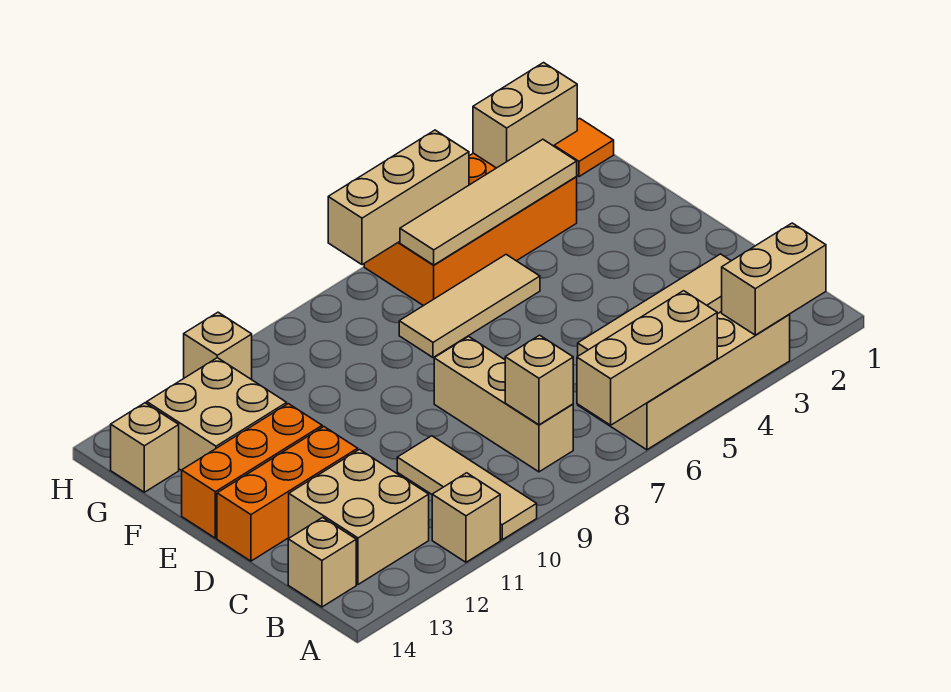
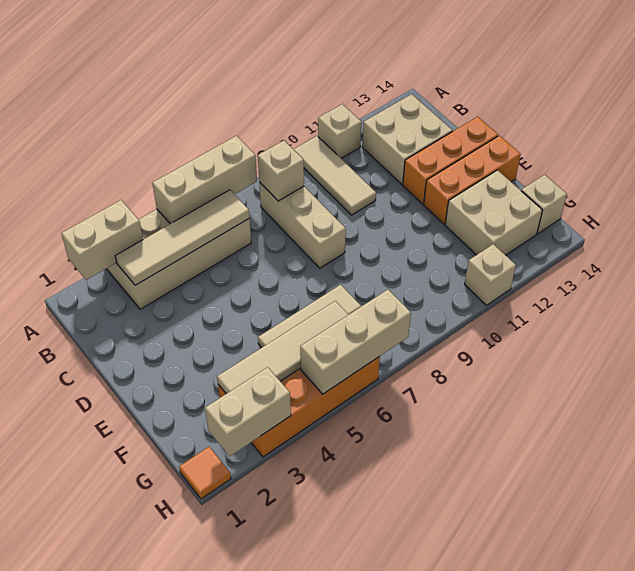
tan brick B14 level 1 -> none

